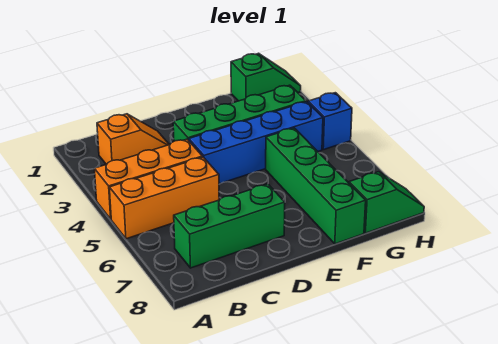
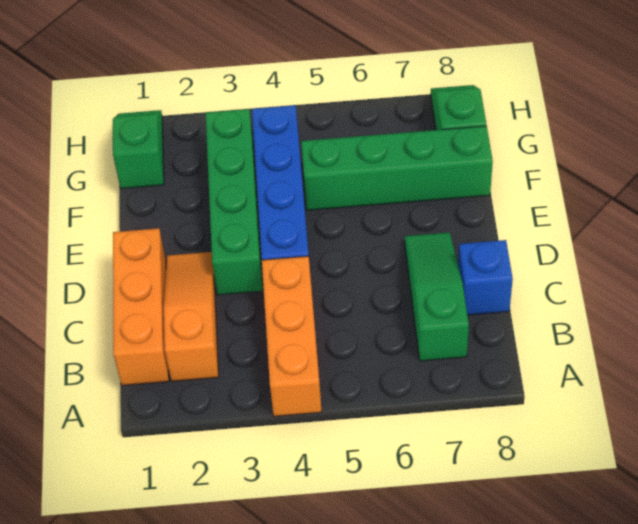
orange brick A5:C5 level 1 -> orange brick B1:D1 level 1
orange slope B2:C2 level 1 top B -> orange slope B2:D2 level 1 top B
green brick B7:D7 level 1 -> green slope B7:D7 level 1 top B
blue brick H4 level 1 -> blue brick C8 level 1

